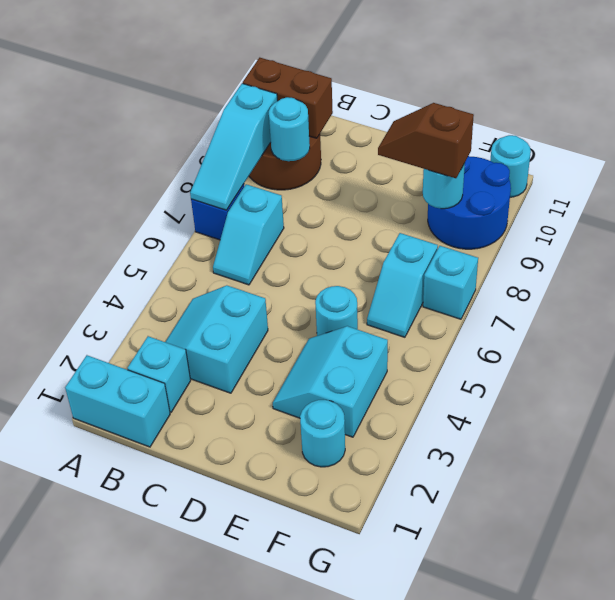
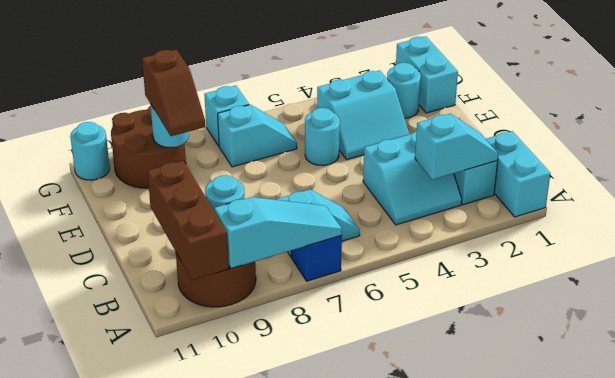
brown brick A10:B10 level 2 -> brown brick A10:C10 level 2
none -> cyan slope B2:B3 level 2 top 3
none -> cyan brick F1:G1 level 1
blue round brick F9:G10 level 1 -> brown round brick F9:G10 level 1

